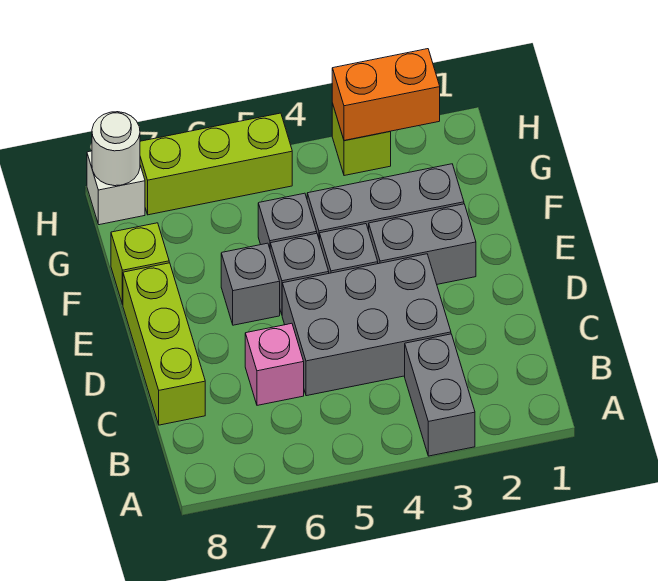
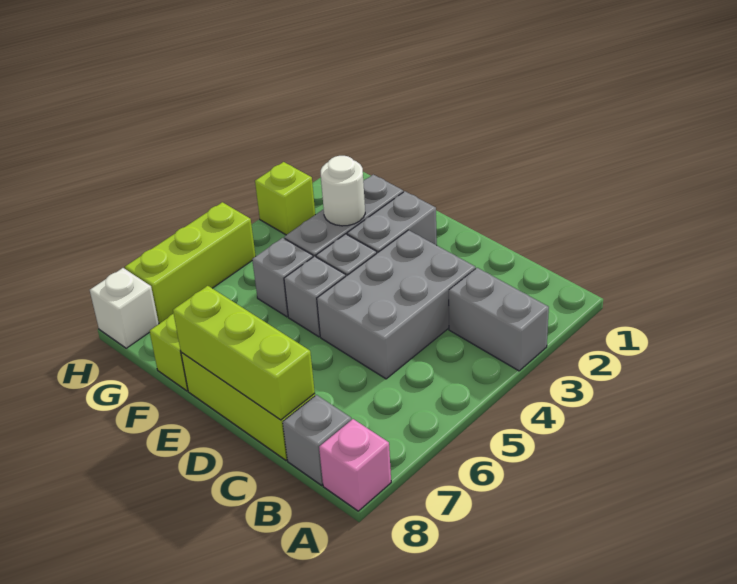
pink brick C6 level 1 -> pink brick A8 level 1
none -> lime brick C8:E8 level 2
grey brick E6 level 1 -> grey brick B8 level 1
orange brick H2:H3 level 2 -> none
white round brick H8 level 2 -> white round brick F3 level 2

